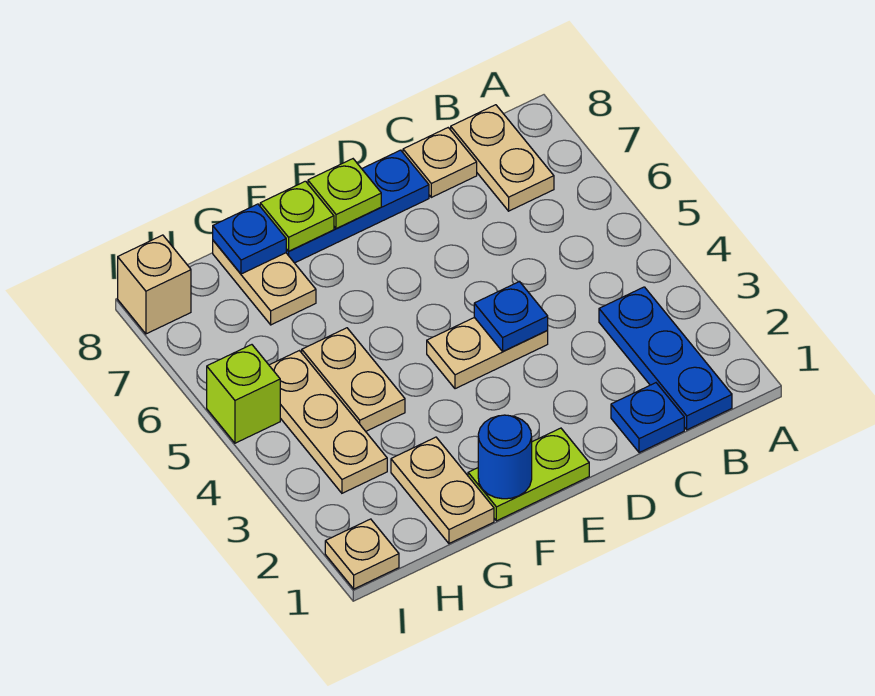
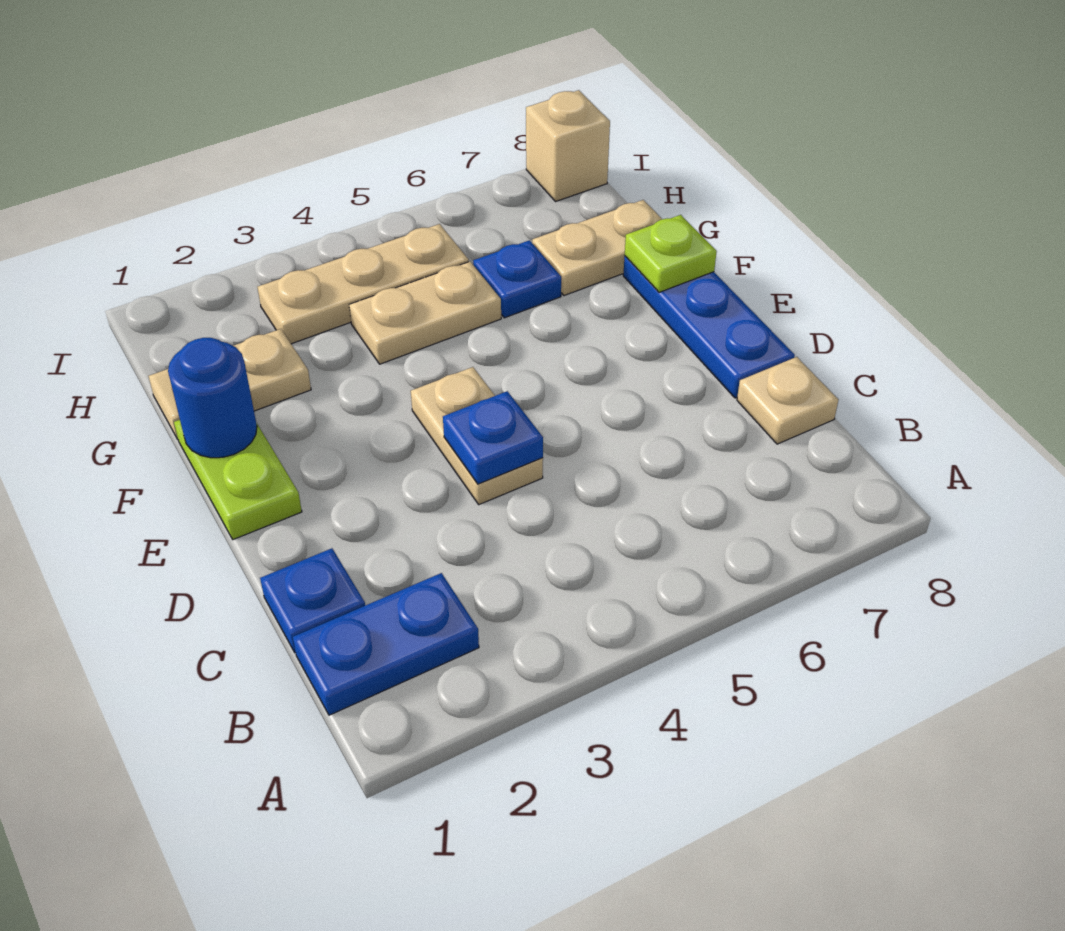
blue plate B1:B3 level 1 -> blue plate B1:B2 level 1
tan plate B7:B8 level 1 -> none
lime plate E8 level 2 -> none
blue plate G8 level 2 -> blue plate G6 level 1
tan plate I1 level 1 -> none
lime brick I5 level 1 -> none

